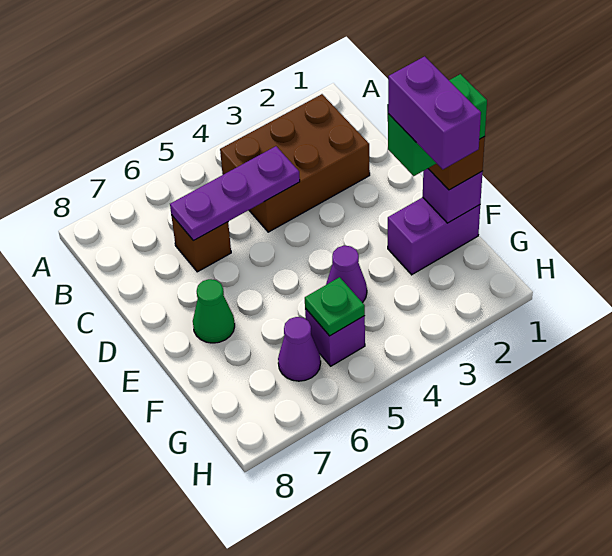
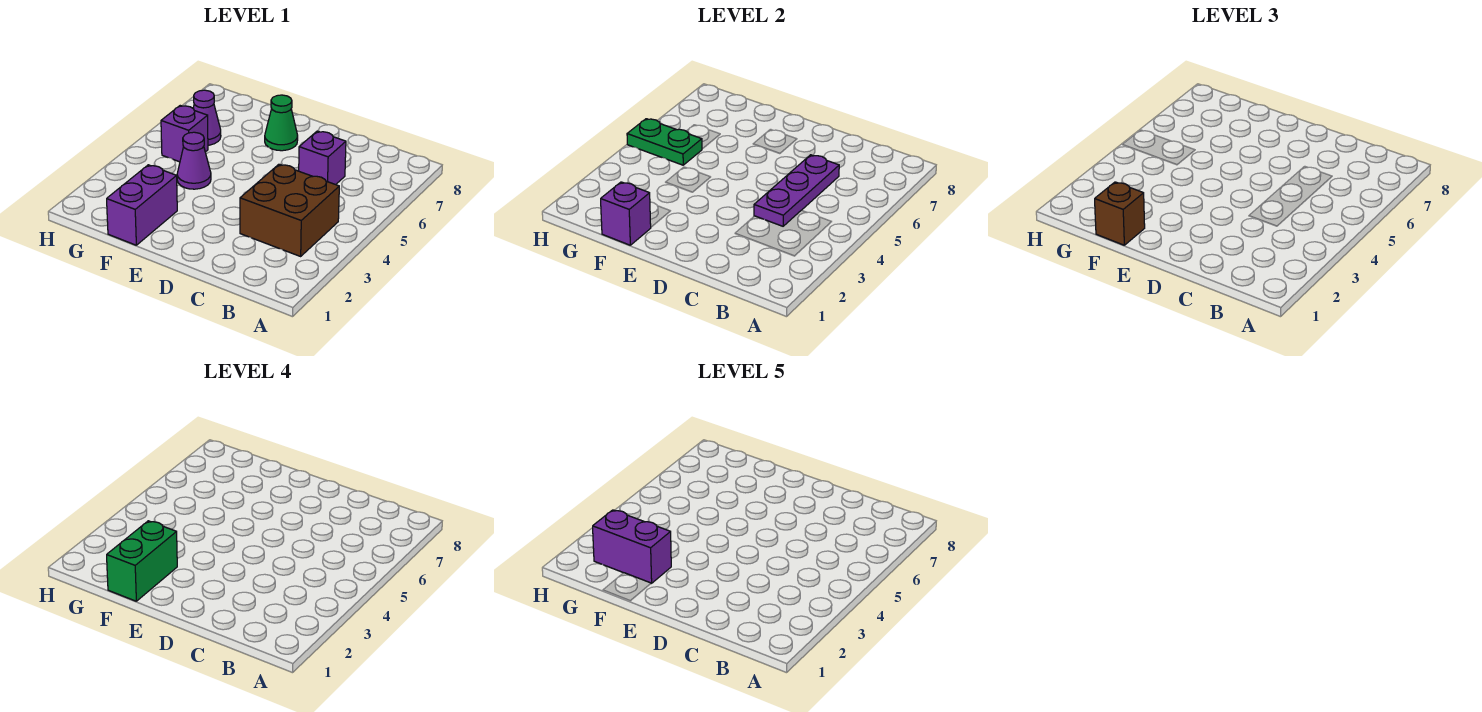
brown brick B2:C4 level 1 -> brown brick B3:C4 level 1
brown brick C6 level 1 -> purple brick C6 level 1
green plate G5 level 2 -> green plate G5:H5 level 2

